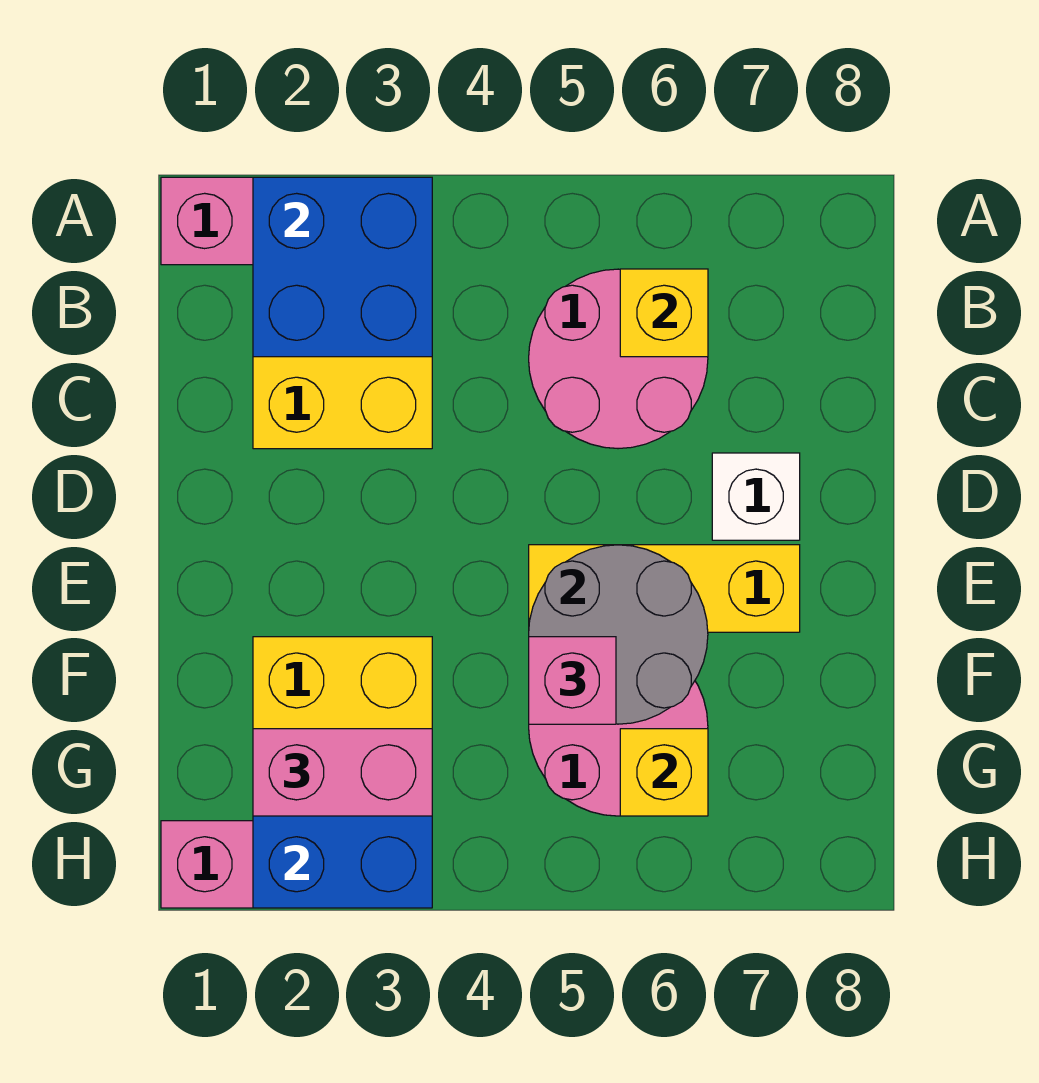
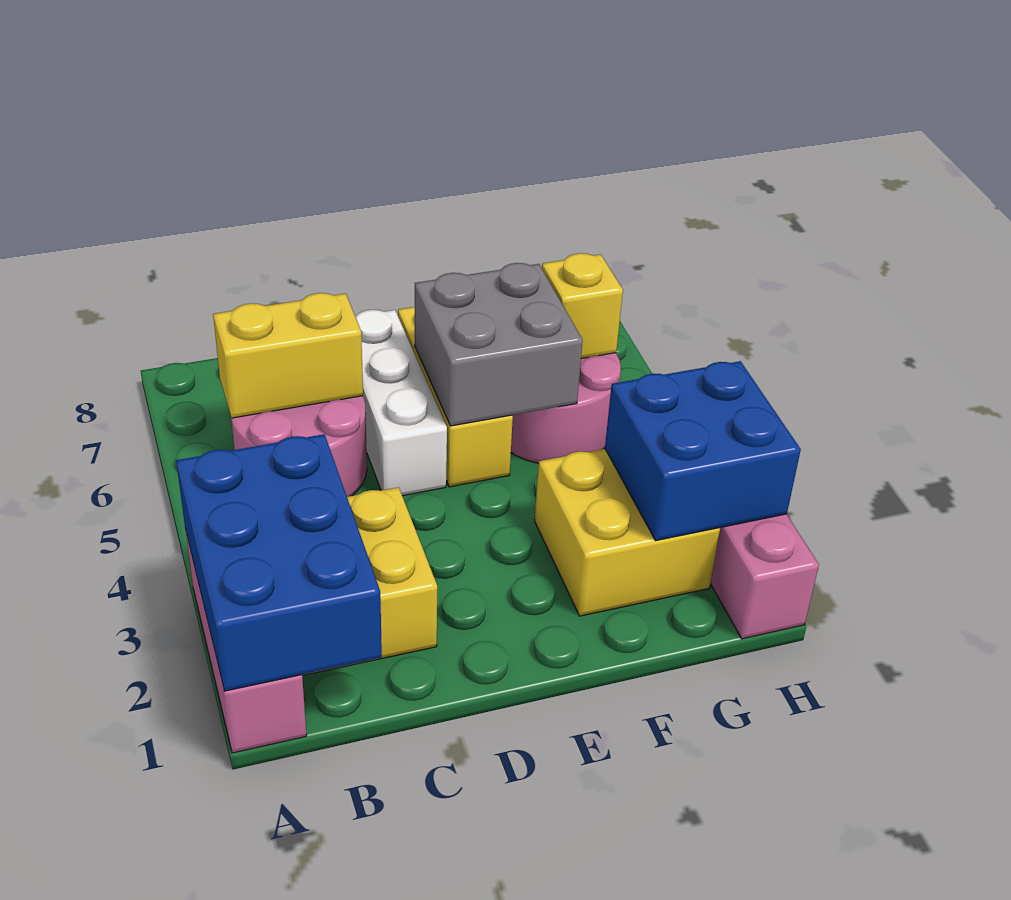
blue brick A2:B3 level 2 -> blue brick A1:B3 level 2
yellow brick B6 level 2 -> yellow brick B6:C6 level 2
white brick D7 level 1 -> white brick D5:D7 level 1
grey round brick E5:F6 level 2 -> grey brick E5:F6 level 2
pink brick F5 level 3 -> none
pink brick G2:G3 level 3 -> none

